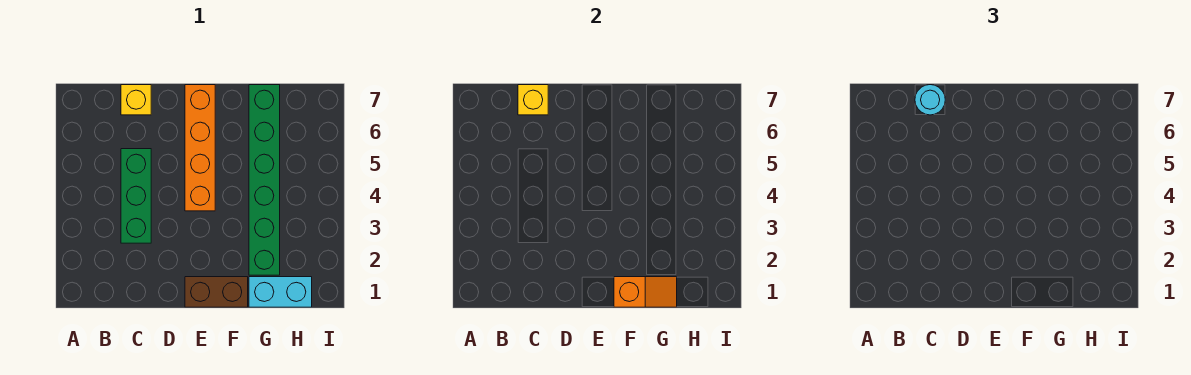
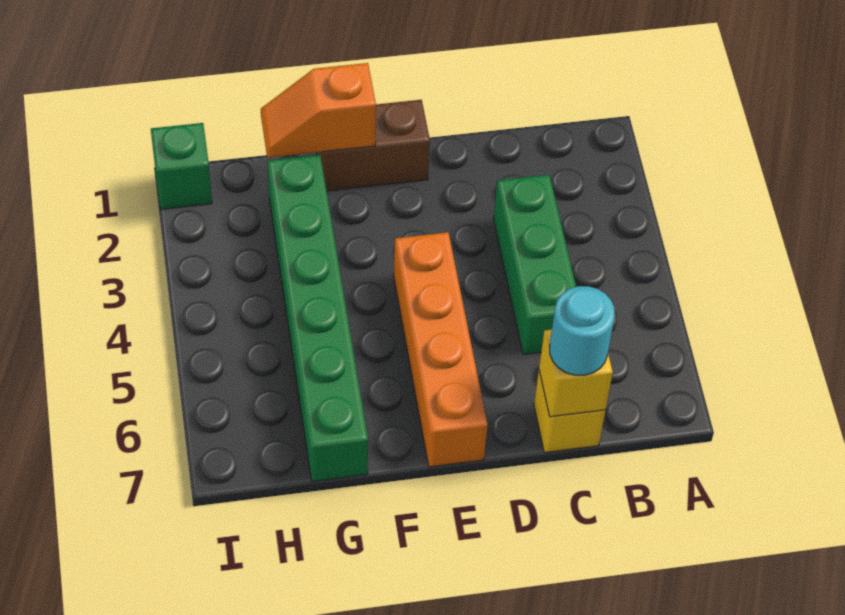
cyan brick G1:H1 level 1 -> none
none -> green brick I1 level 1

